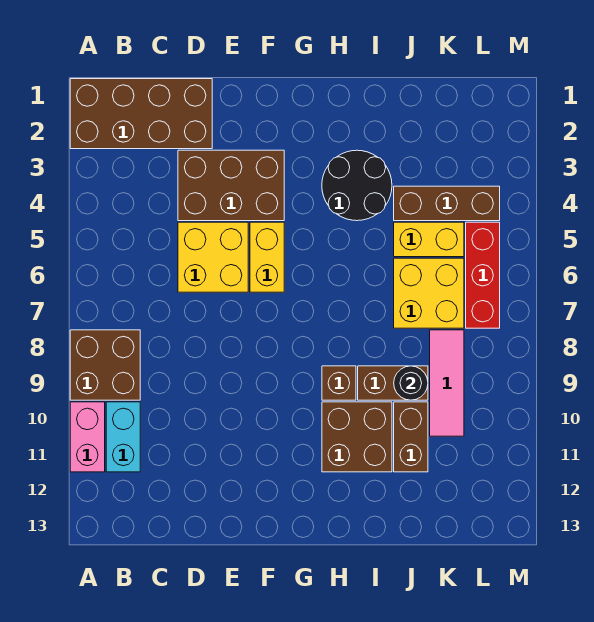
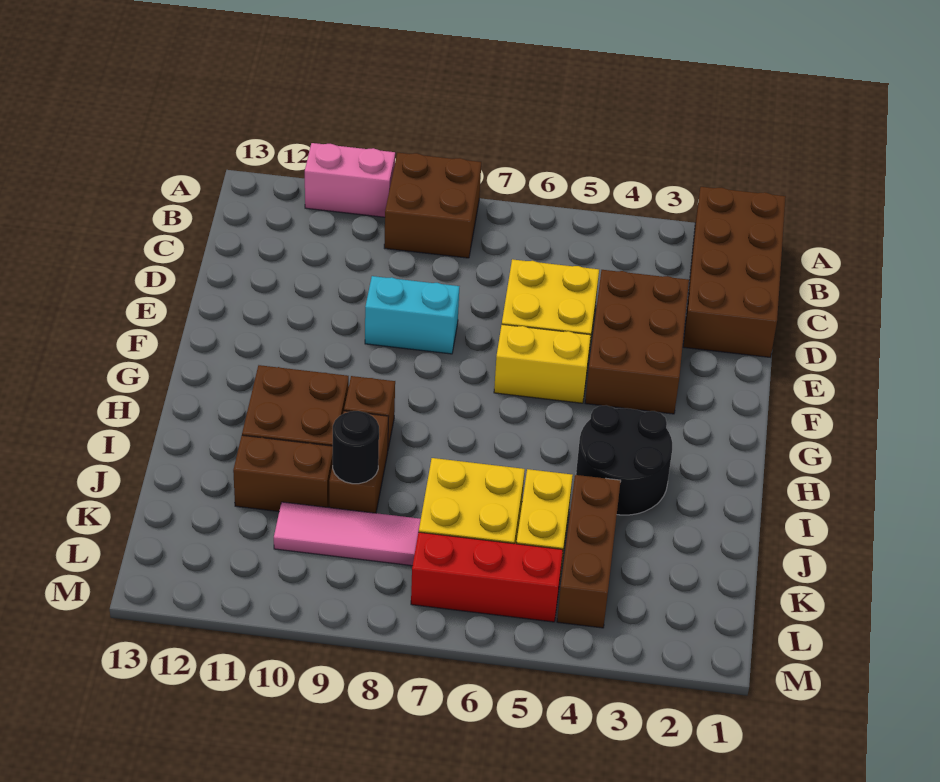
cyan brick B10:B11 level 1 -> cyan brick E8:E9 level 1

